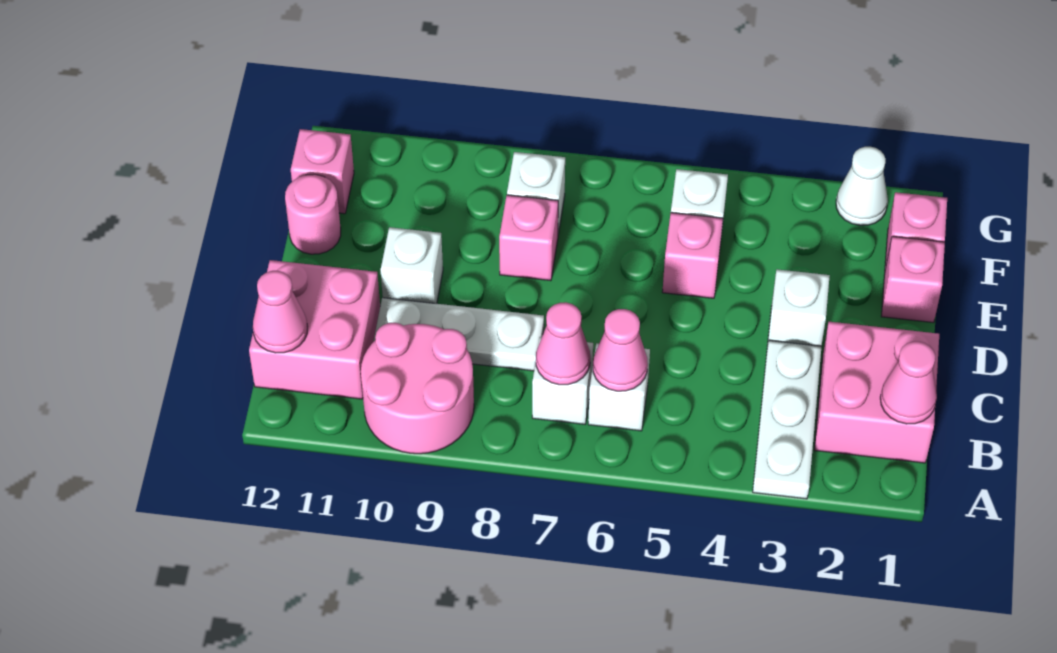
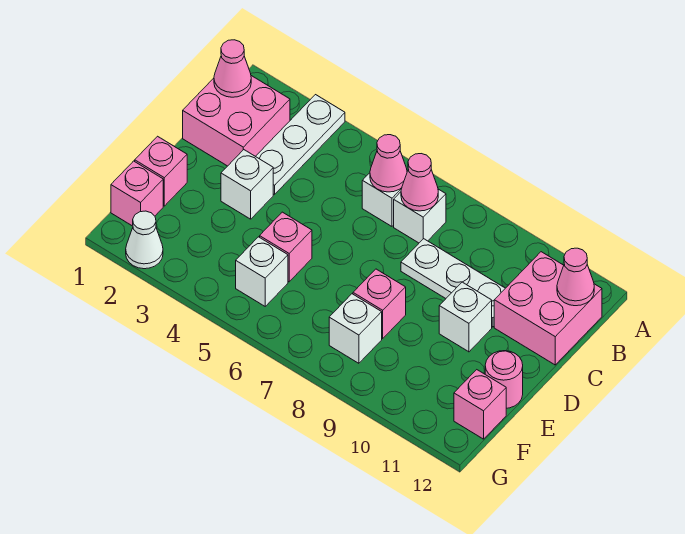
pink round brick A9:B10 level 1 -> none

